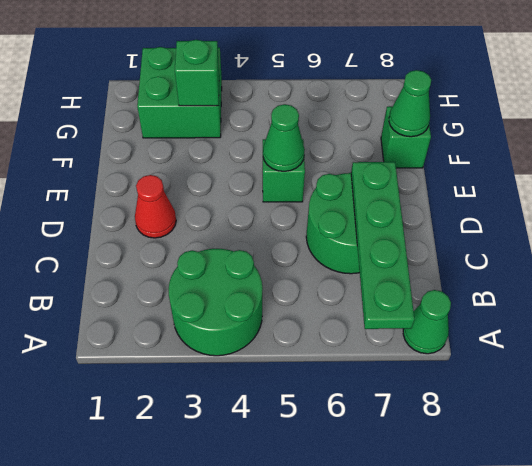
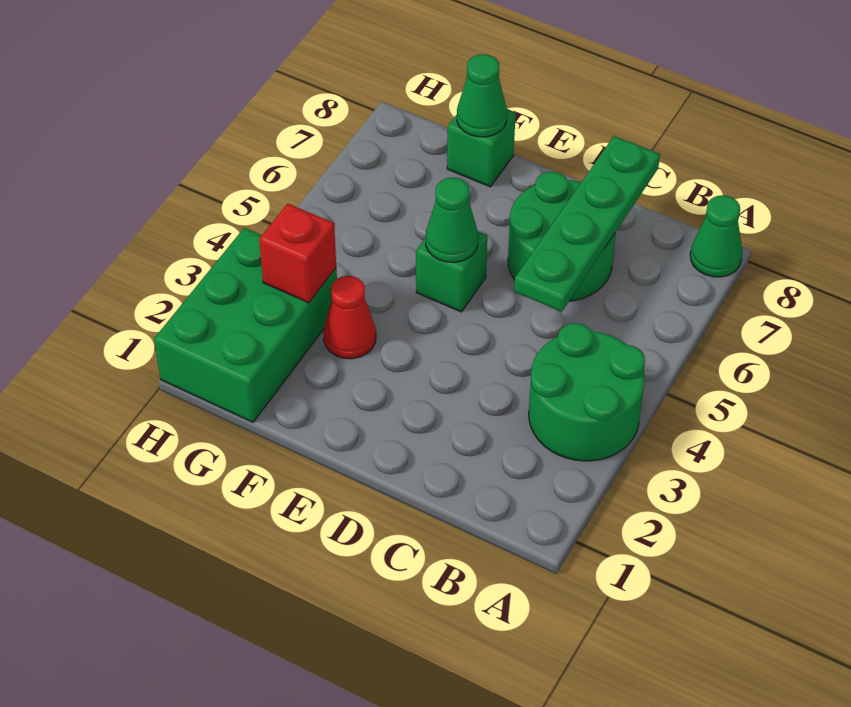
green plate A7:D7 level 2 -> green plate C5:C8 level 2
red cone D2 level 1 -> red cone F3 level 1
green brick G2:H3 level 1 -> green brick G1:H3 level 1
green brick G3 level 2 -> red brick G3 level 2

